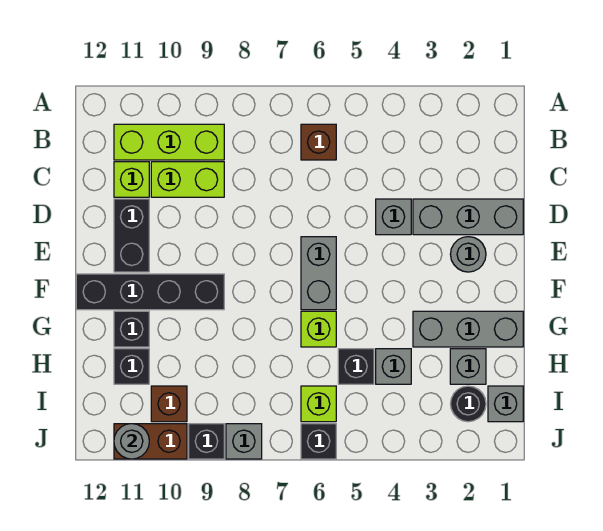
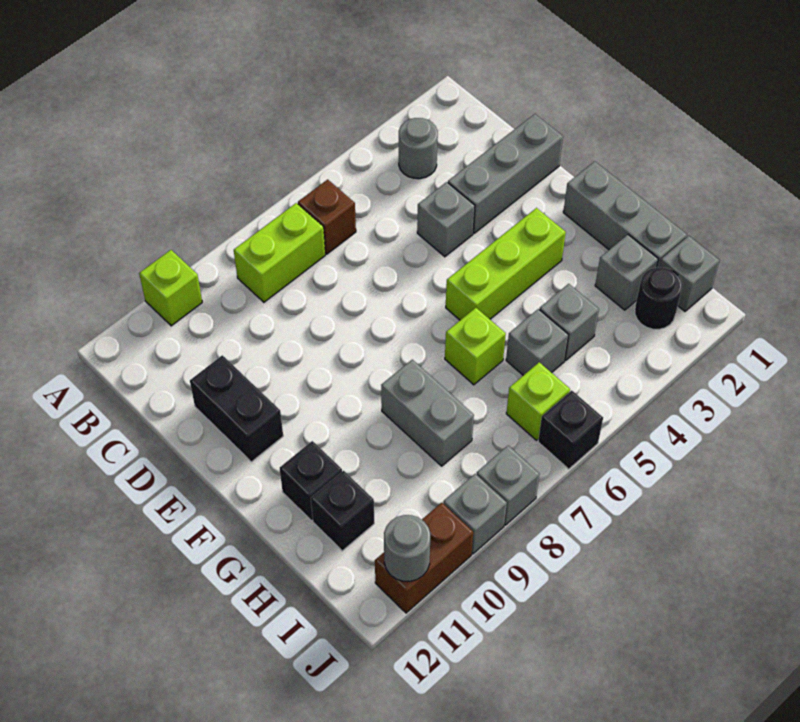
lime brick B9:B11 level 1 -> lime brick F3:F5 level 1
lime brick C9:C10 level 1 -> lime brick B7:B8 level 1
lime brick C11 level 1 -> lime brick A10 level 1
grey round brick E2 level 1 -> grey round brick B3 level 1
grey brick E6:F6 level 1 -> grey brick G8:H8 level 1
black brick F9:F12 level 1 -> none
grey brick G1:G3 level 1 -> grey brick F1:H1 level 1
black brick H5 level 1 -> grey brick H5 level 1
brown brick I10 level 1 -> none
black brick J9 level 1 -> grey brick J9 level 1

